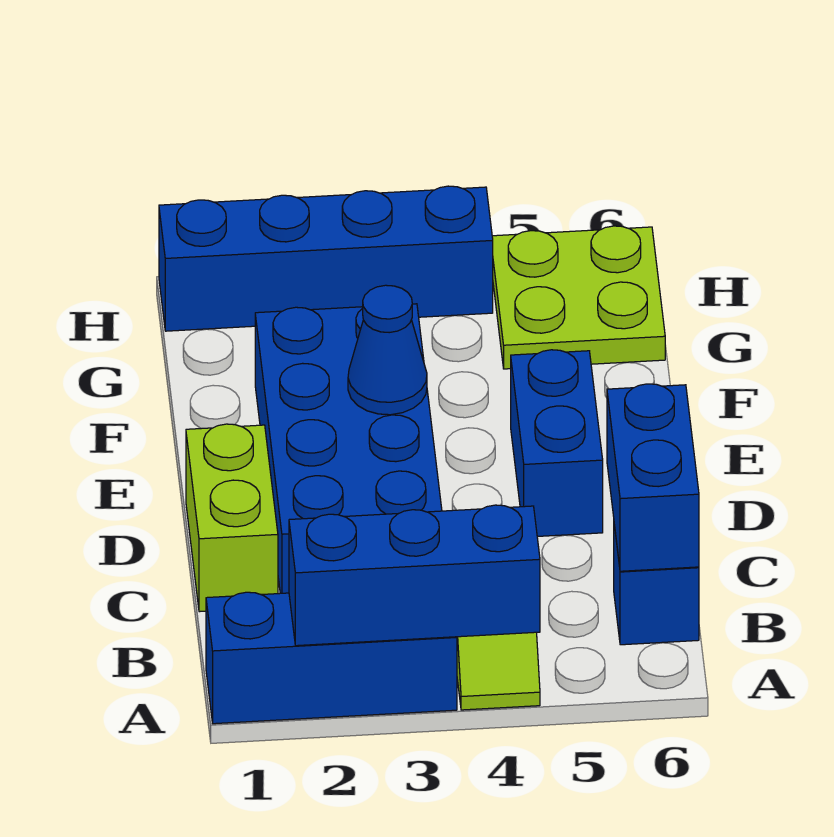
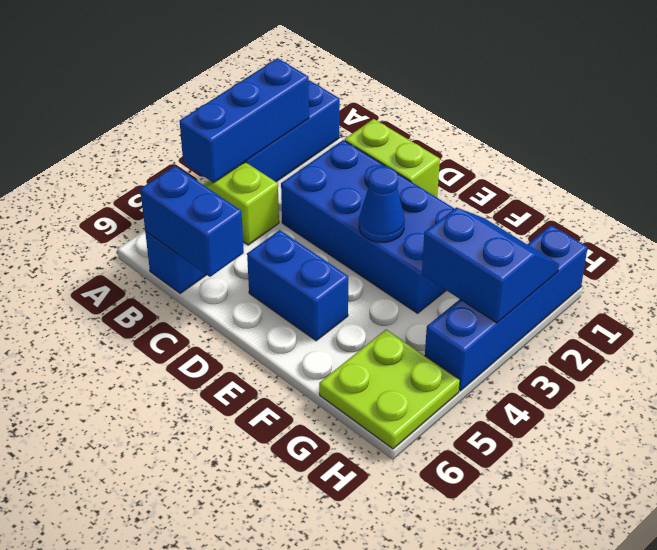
none -> blue slope G2:H3 level 2 top 3

